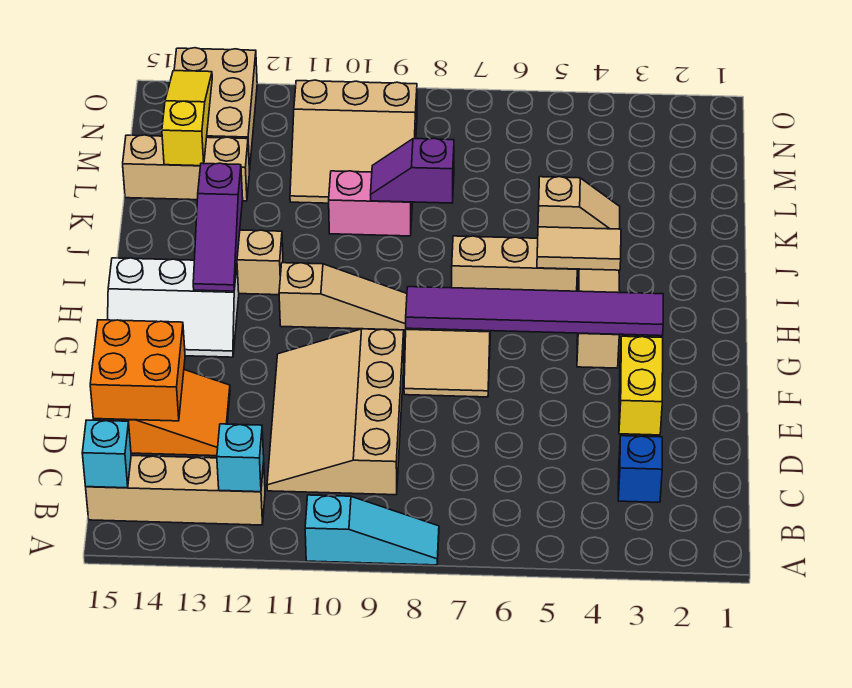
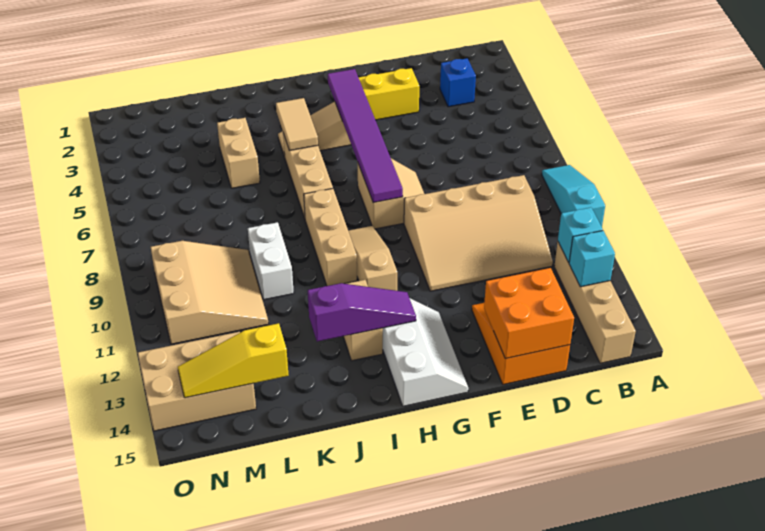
cyan brick B15 level 2 -> cyan brick B13 level 2
tan slope K4:K5 level 1 top 5 -> tan brick K4:K5 level 1
purple slope K8:K9 level 2 top 8 -> none
pink brick K9:K10 level 1 -> white brick K9:K10 level 1
tan brick L13:L15 level 1 -> tan brick I8:I10 level 1

